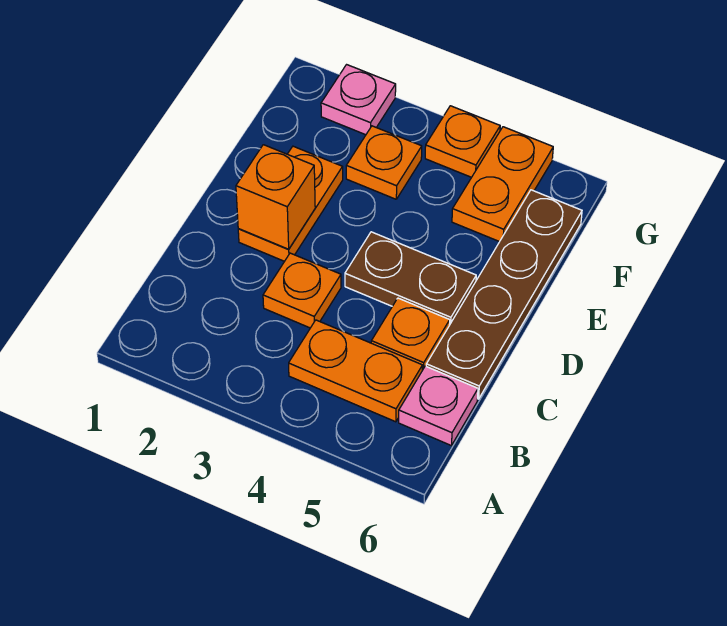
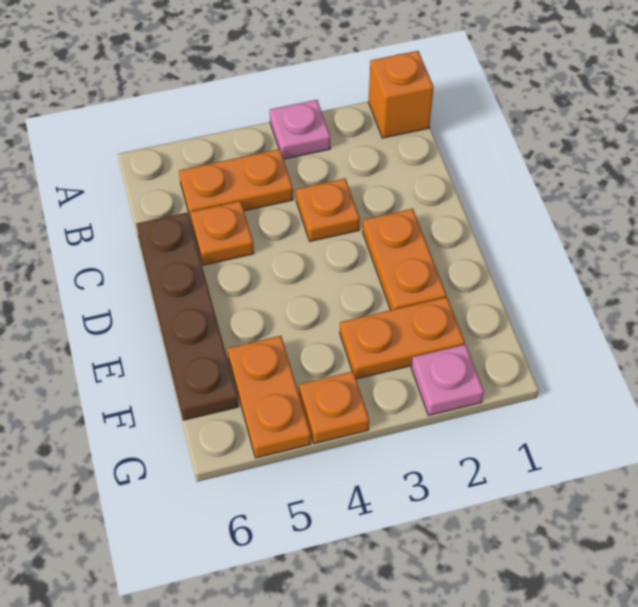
pink plate B6 level 1 -> pink plate A3 level 1
orange brick D2 level 2 -> orange brick A1 level 1
brown plate D4:D5 level 1 -> none
orange plate F3 level 1 -> orange plate F2:F3 level 1

